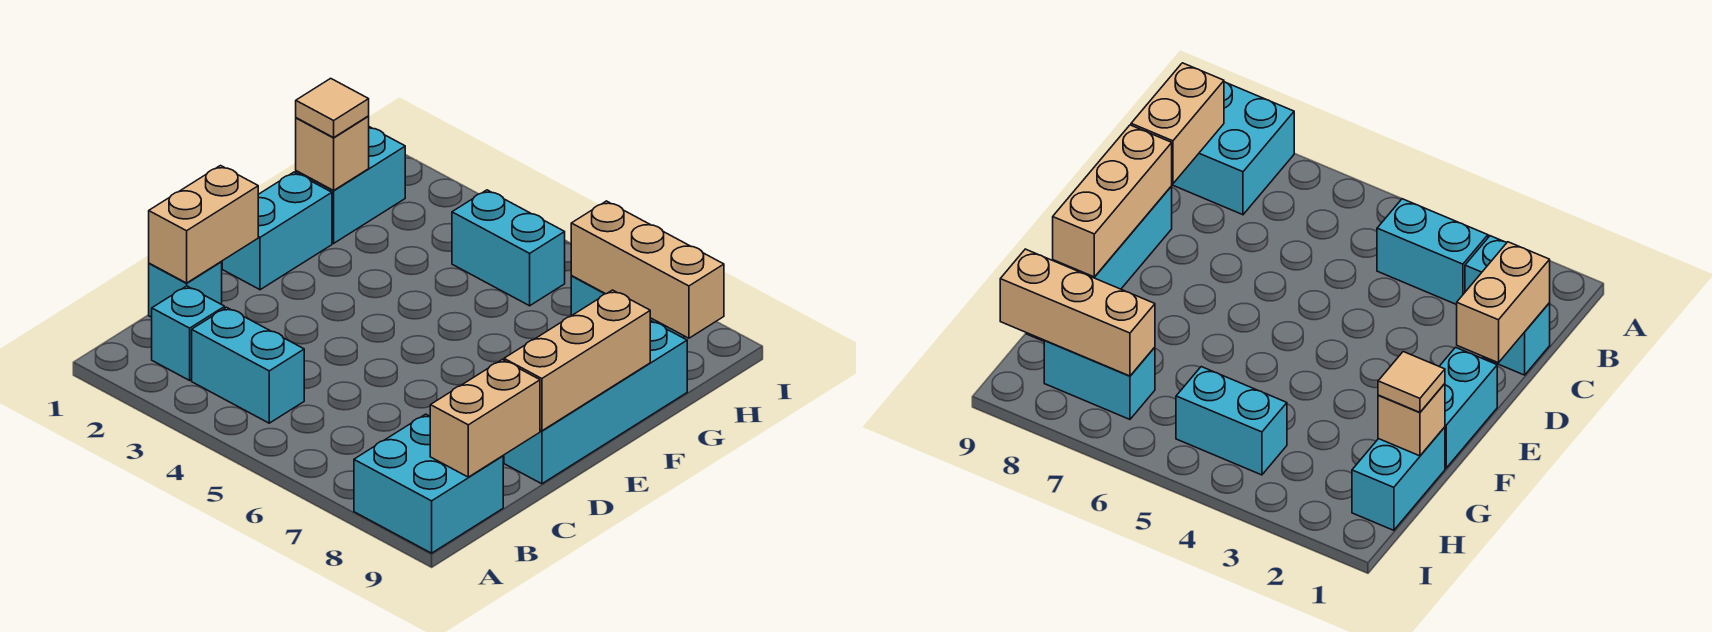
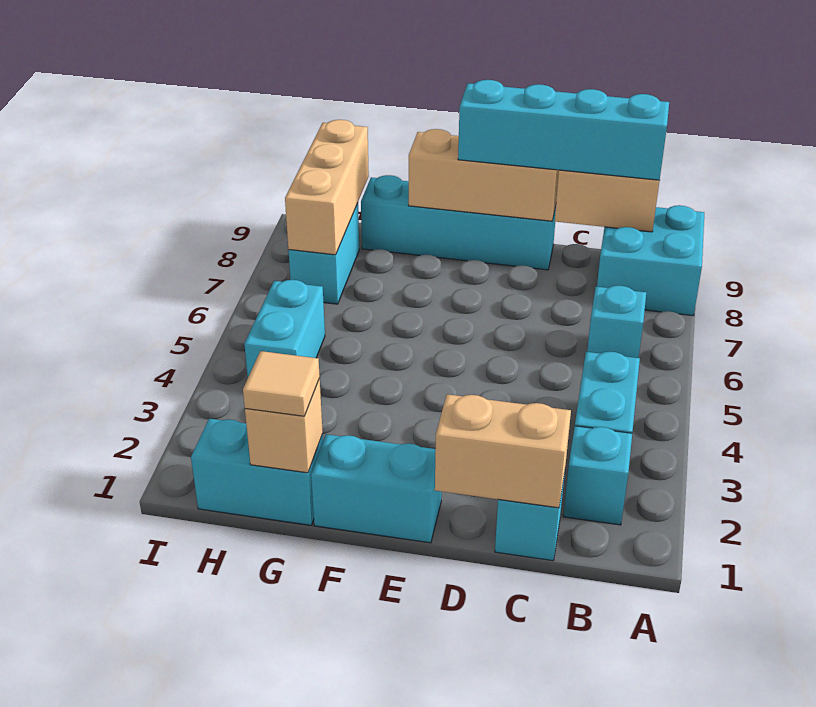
none -> cyan brick B6 level 1
none -> cyan brick B9:E9 level 3

